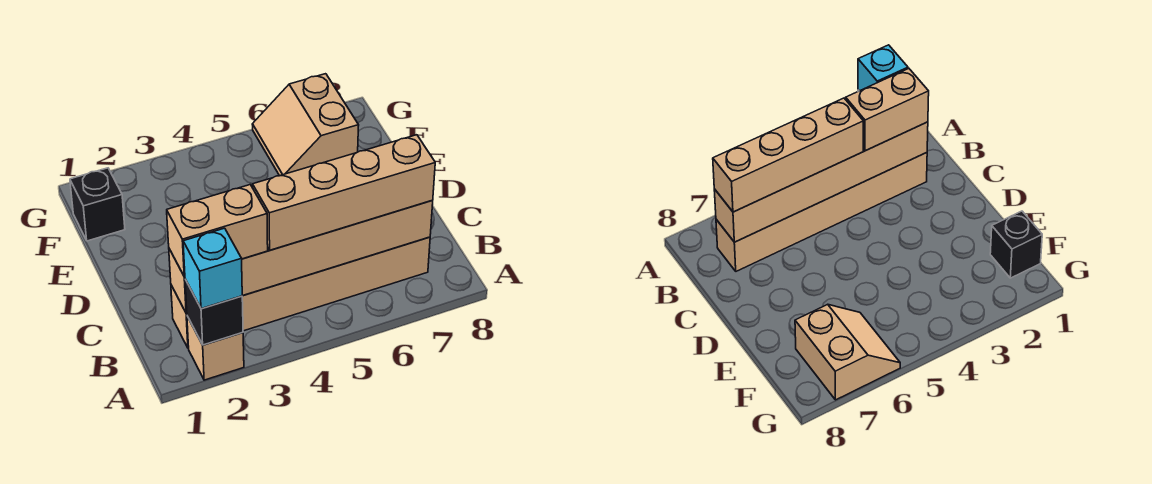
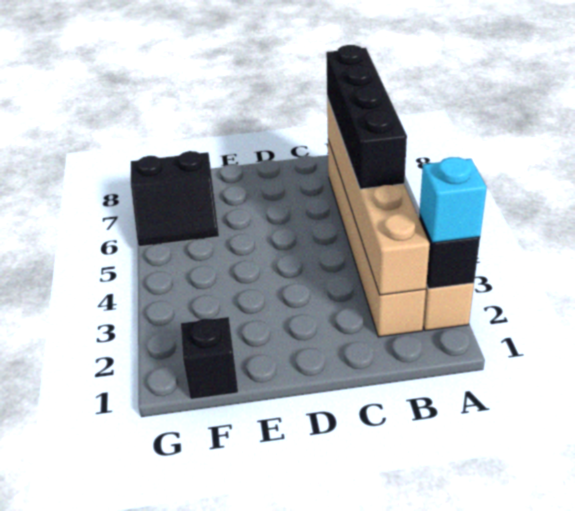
tan brick B2:B3 level 3 -> none
tan brick B4:B7 level 3 -> black brick B4:B7 level 3
tan slope F6:G7 level 1 top 7 -> black slope F6:G7 level 1 top 7

